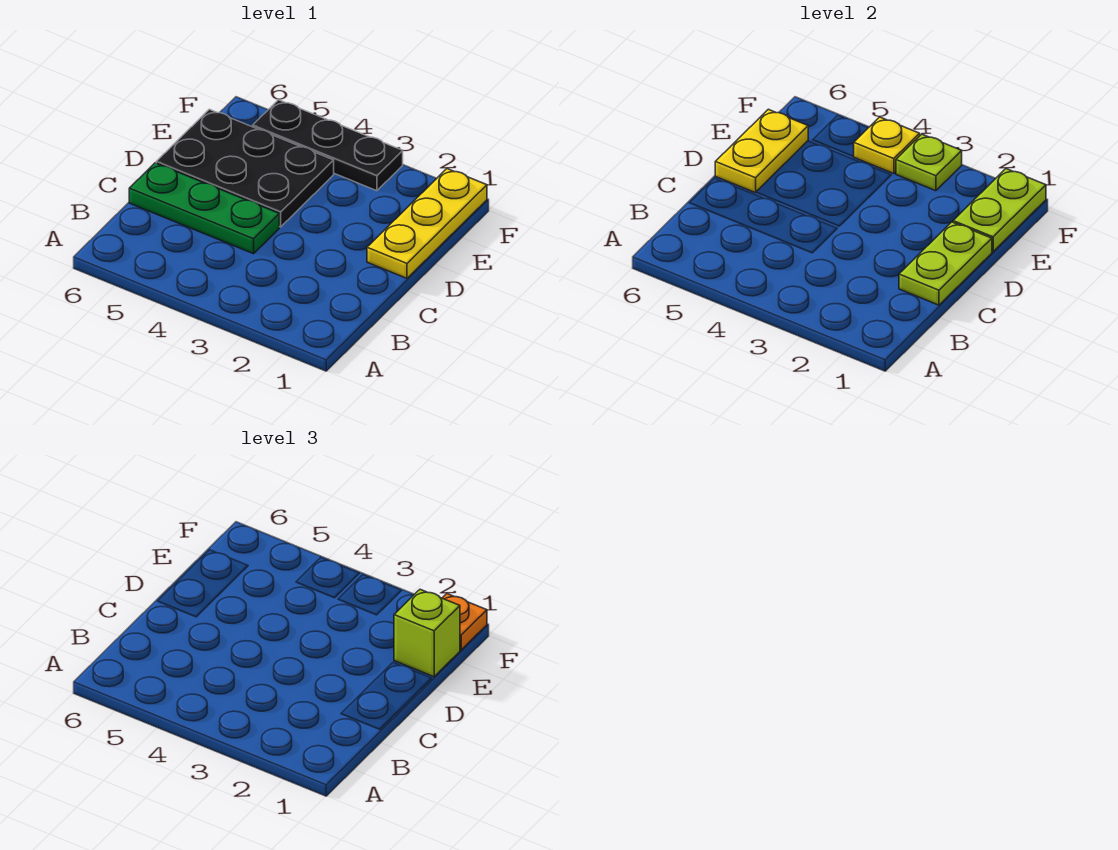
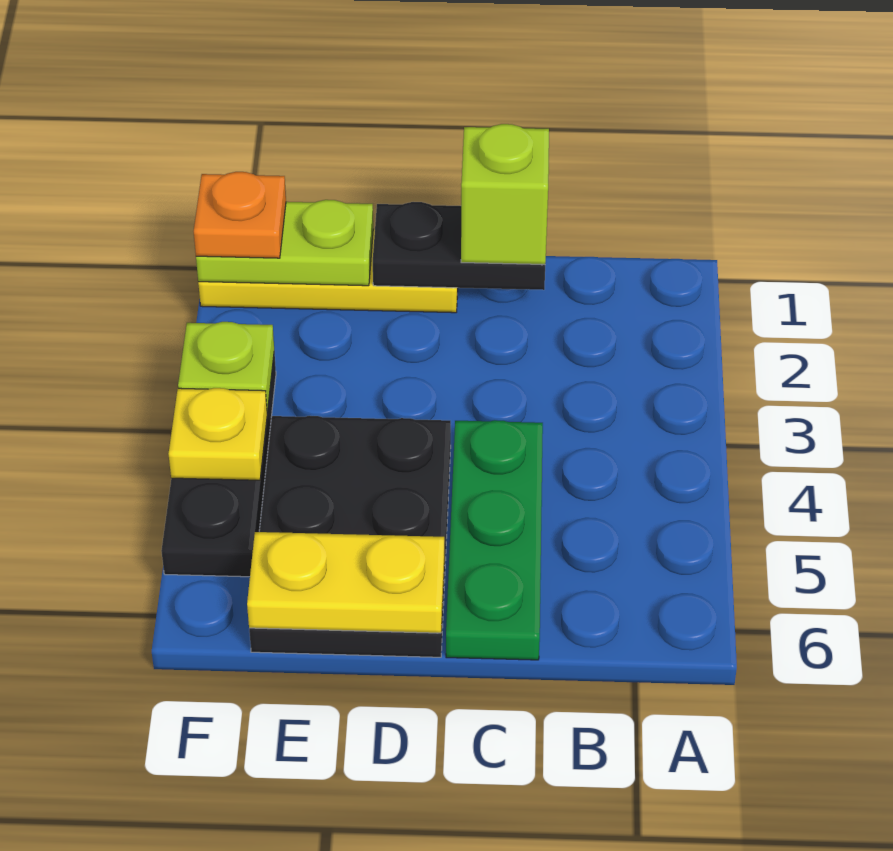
lime plate C1:D1 level 2 -> black plate C1:D1 level 2
lime brick E1 level 3 -> lime brick C1 level 3

